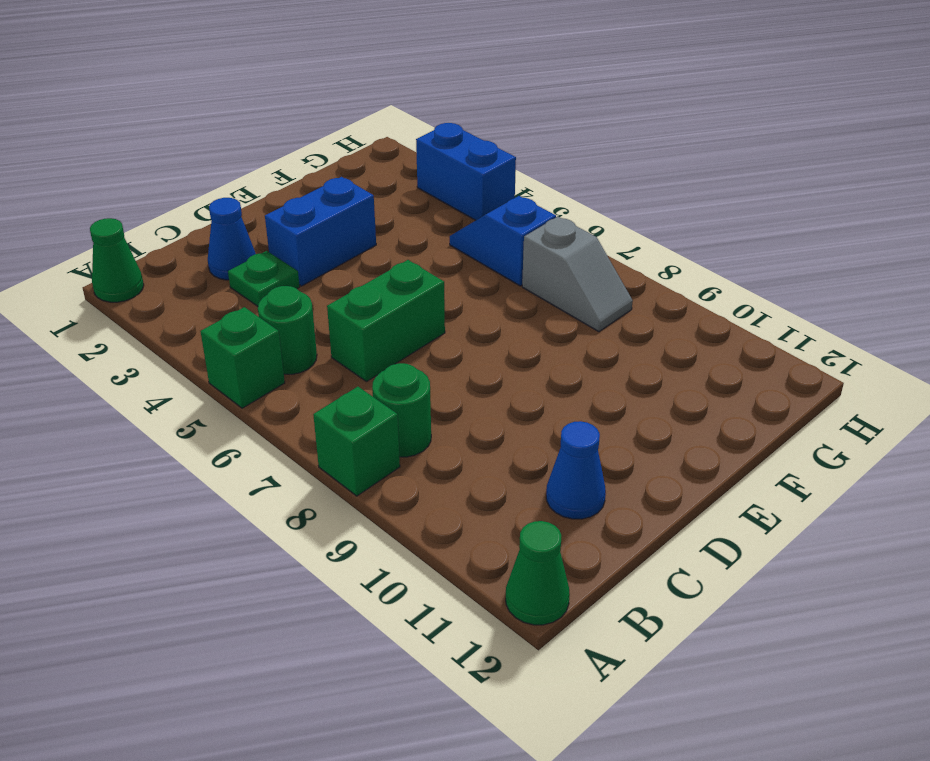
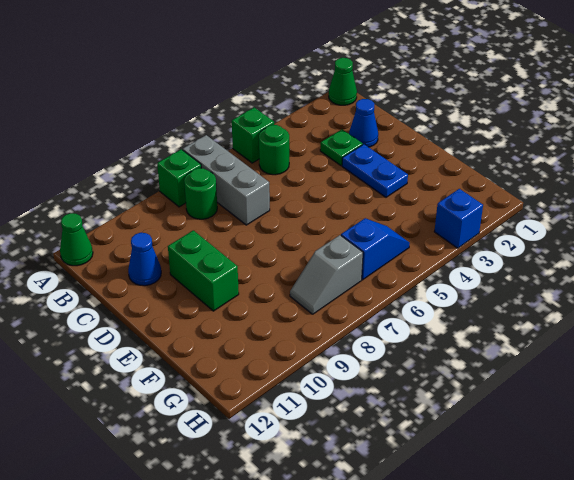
none -> grey brick A7:C7 level 1
green brick C6:D6 level 1 -> green brick D10:E10 level 1
blue brick D3:E3 level 1 -> blue plate D3:E3 level 1
blue brick H3:H4 level 1 -> blue brick H3 level 1

